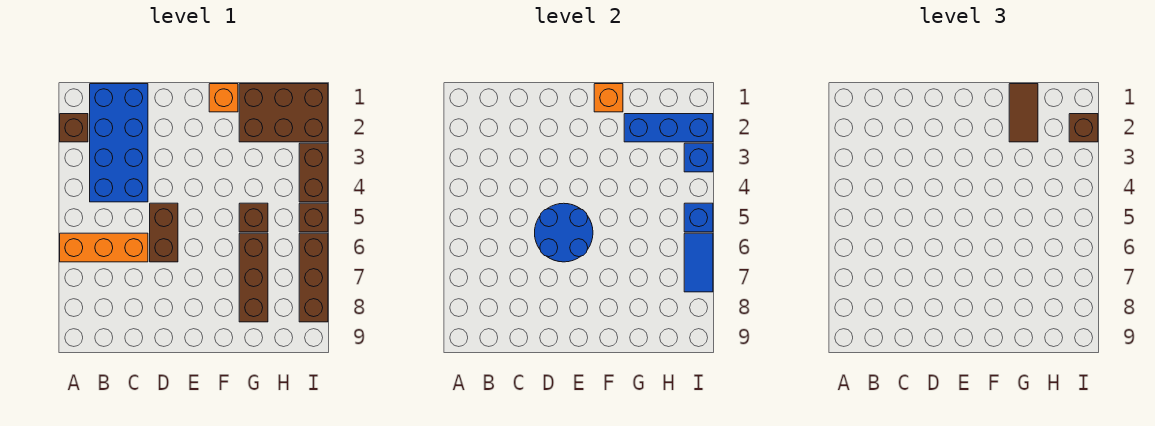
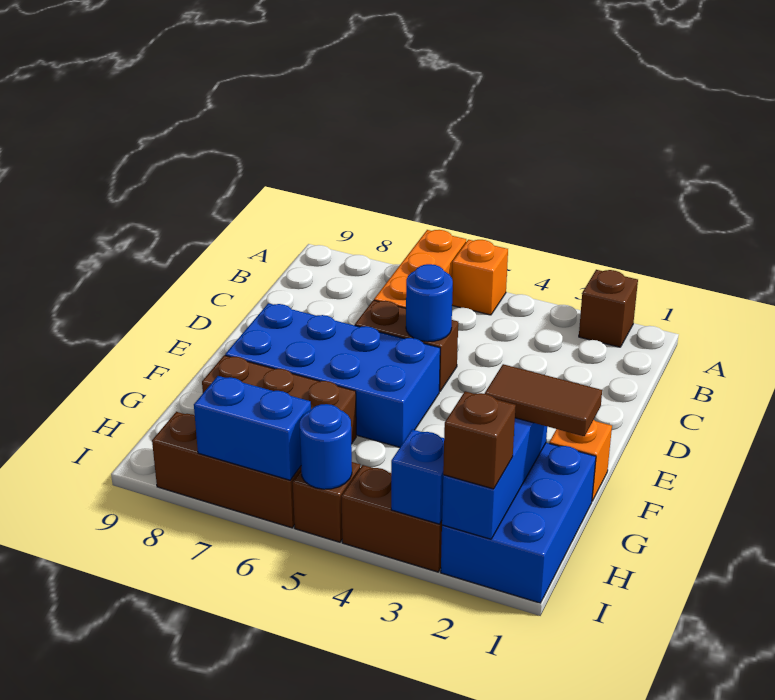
blue brick B1:C4 level 1 -> blue brick E5:F8 level 1
blue round brick D5:E6 level 2 -> blue round brick D5 level 2
orange brick F1 level 2 -> orange brick A5 level 1
brown brick G1:I2 level 1 -> blue brick G1:I2 level 1
brown brick G5 level 1 -> none
blue brick I5 level 2 -> blue round brick I5 level 2
blue tile I6:I7 level 2 -> blue brick I6:I7 level 2

